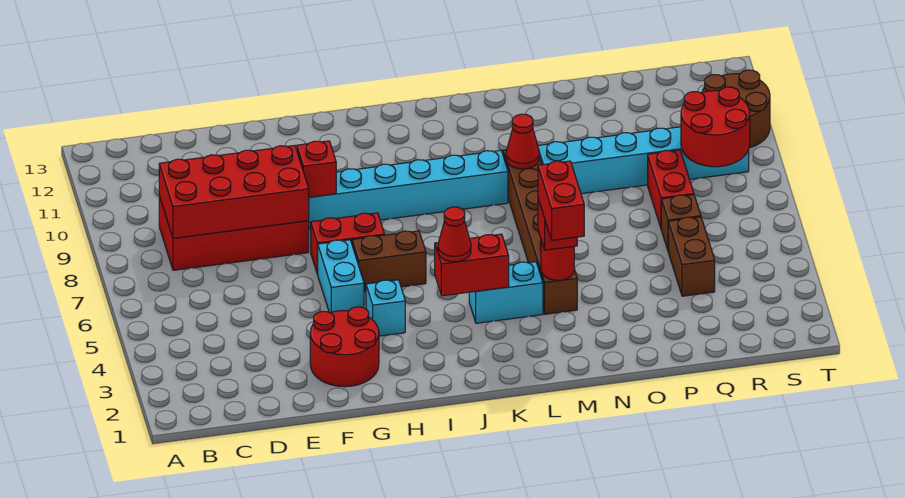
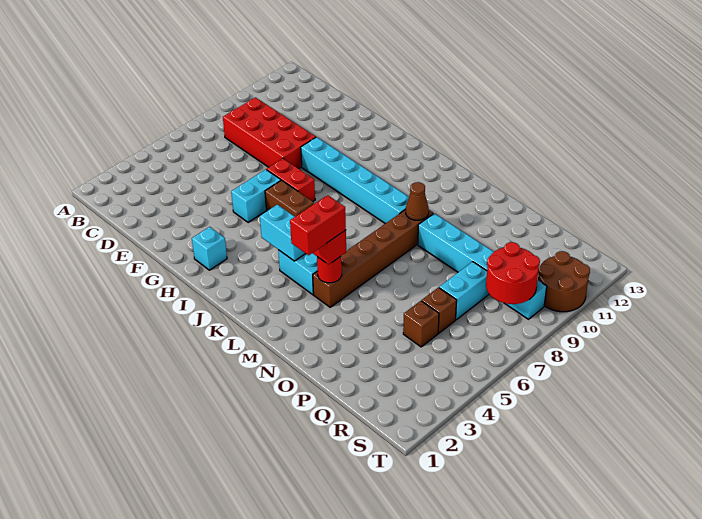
red brick C8:F9 level 2 -> none
red round brick F2:G3 level 1 -> none
red brick G9 level 2 -> none
cyan brick H4 level 1 -> cyan brick H2 level 1
red brick J4:K4 level 2 -> cyan brick J4:K4 level 2
red cone J4 level 3 -> none
red cone M9 level 2 -> brown cone M9 level 2
brown brick Q4:Q5 level 1 -> brown brick Q5 level 1
red brick Q7:Q8 level 1 -> cyan brick Q7:Q8 level 1

